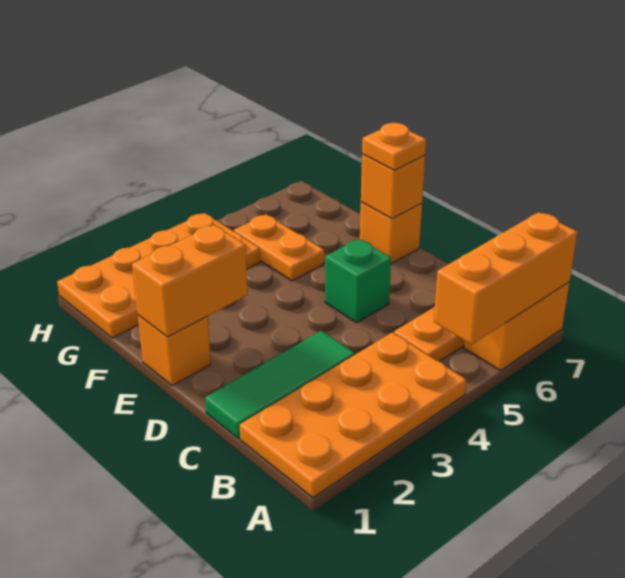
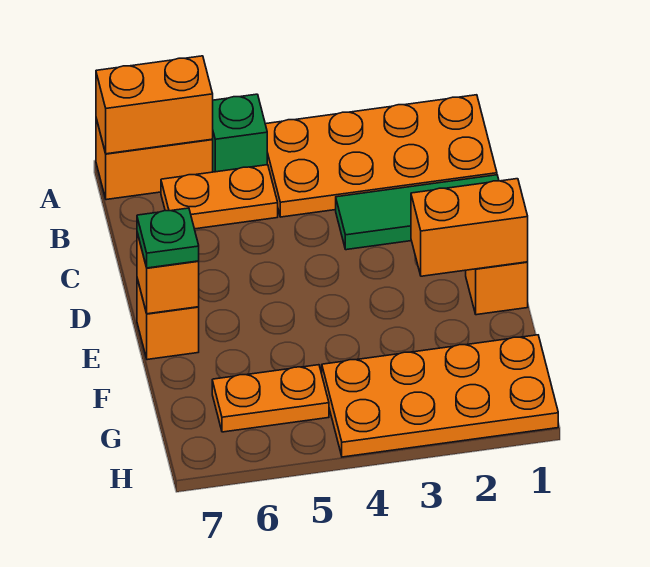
orange brick A5:A7 level 2 -> orange brick A6:A7 level 2
green brick D5 level 1 -> green brick A5 level 1
orange plate E7 level 3 -> green plate E7 level 3
orange plate F5:G5 level 1 -> orange plate G5:G6 level 1

